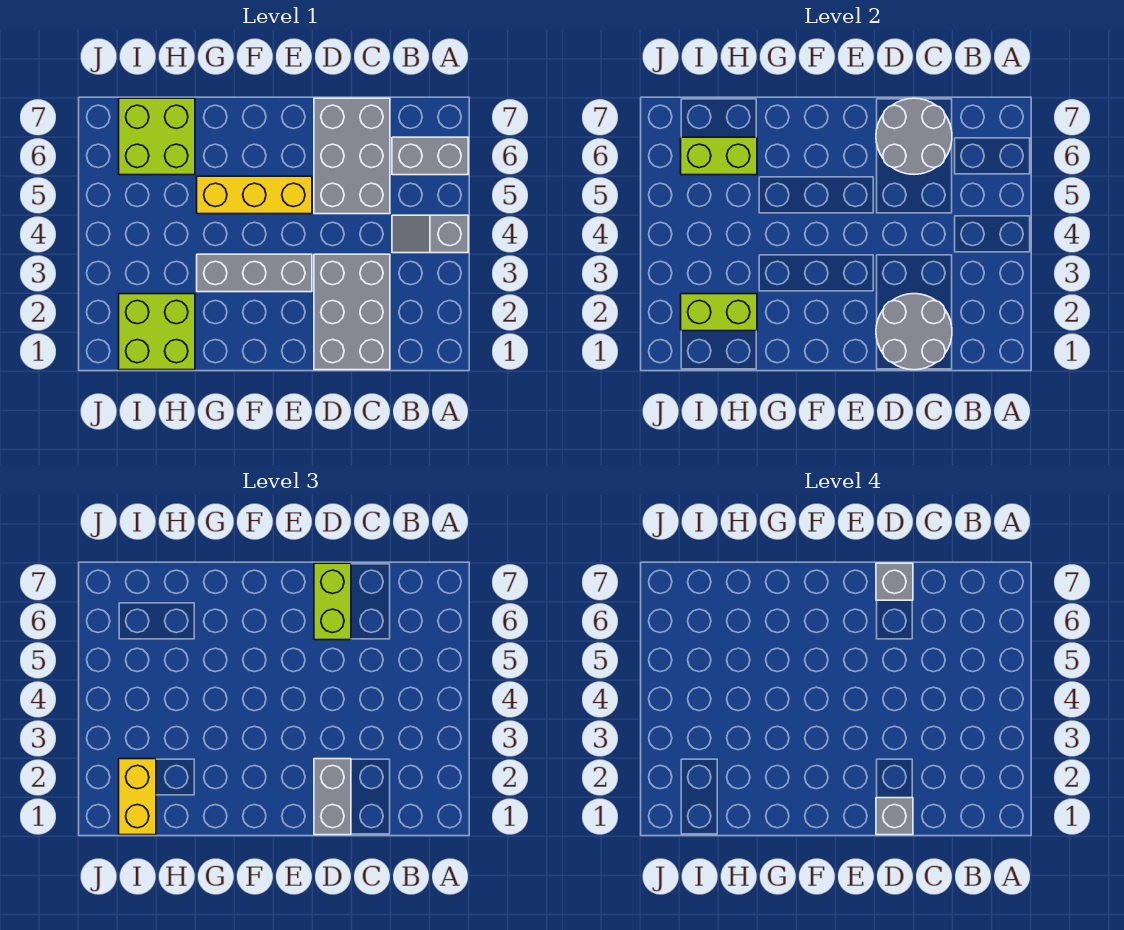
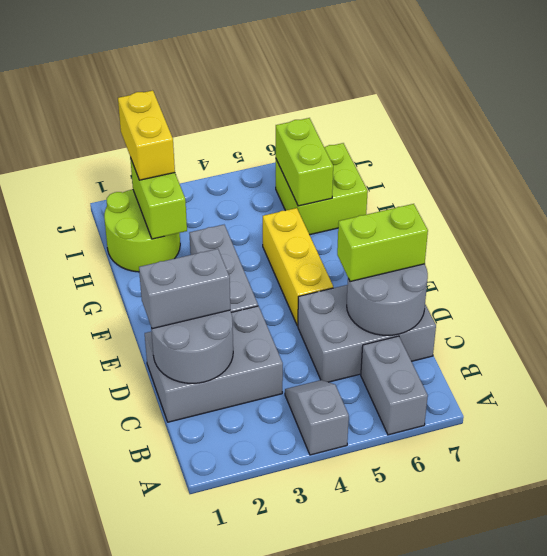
grey brick D1 level 4 -> none
grey brick D7 level 4 -> none
lime brick H1:I2 level 1 -> lime round brick H1:I2 level 1
yellow brick I1:I2 level 3 -> yellow brick I2:J2 level 3

